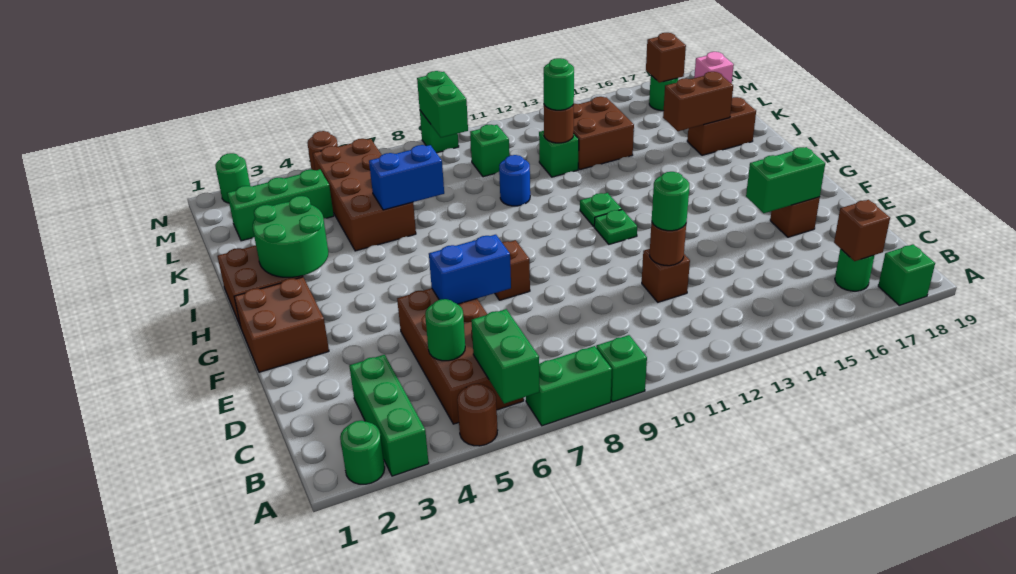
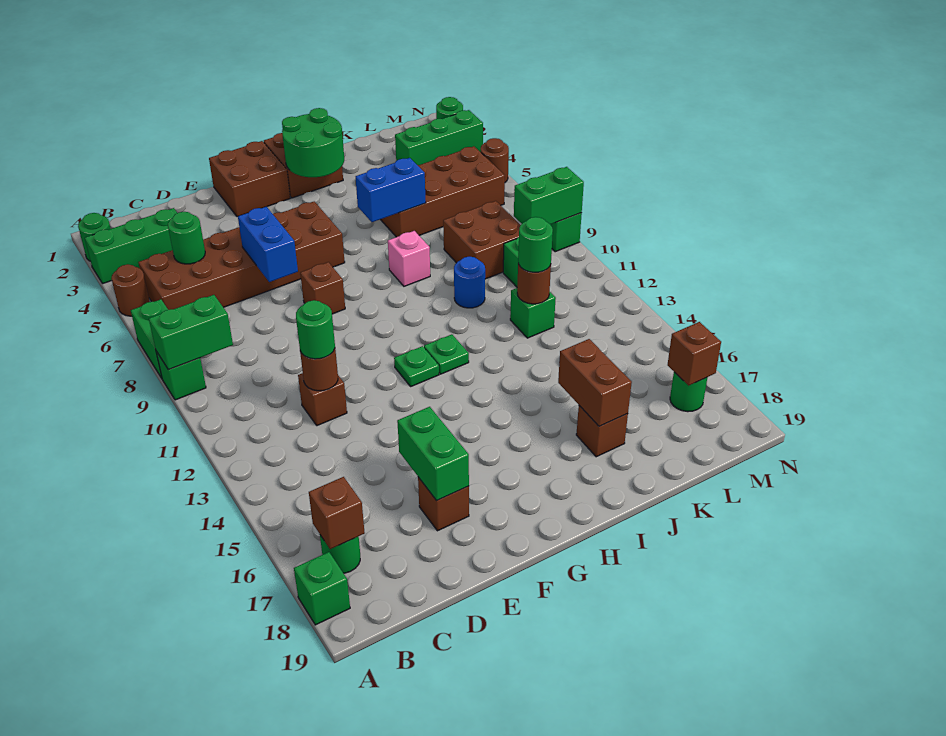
green brick A6:B6 level 2 -> green brick A9:B9 level 2
brown brick B5:E6 level 1 -> brown brick B5:G6 level 1
blue brick J6:J7 level 2 -> blue brick I6:J6 level 2
brown brick J17:J18 level 1 -> brown brick J17 level 1
brown brick K13:L14 level 1 -> brown brick K8:L9 level 1
green brick L2:L4 level 1 -> green brick L3:N3 level 1
pink brick M19 level 1 -> pink brick I8 level 1

